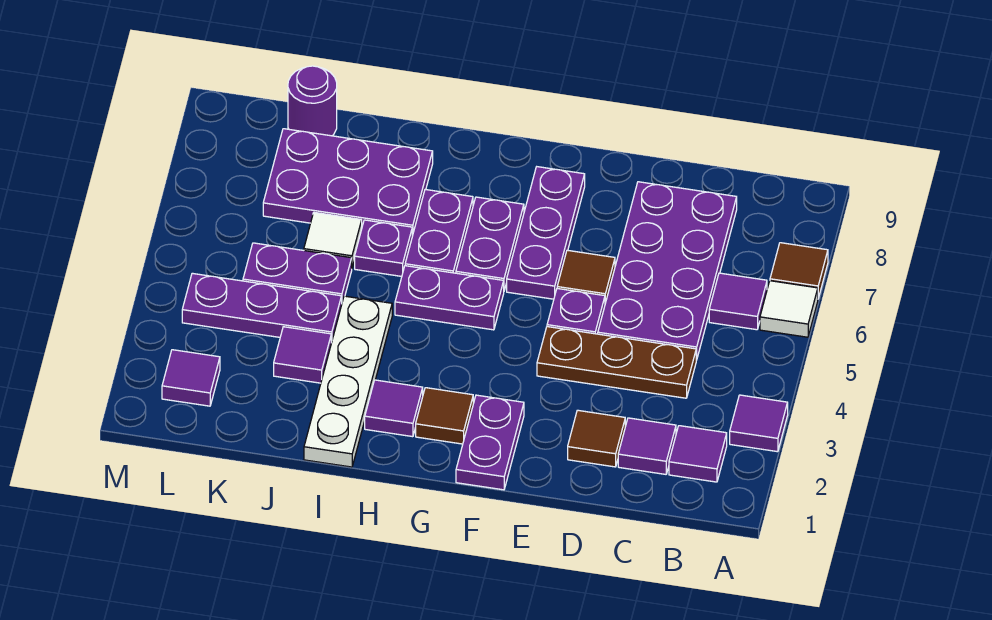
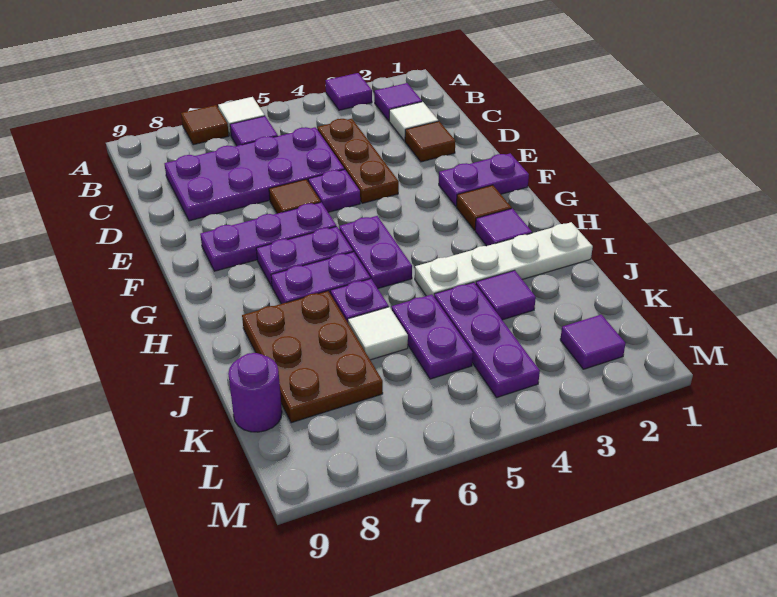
purple tile C2 level 1 -> white tile C2 level 1
purple plate I7:K8 level 1 -> brown plate I7:K8 level 1

